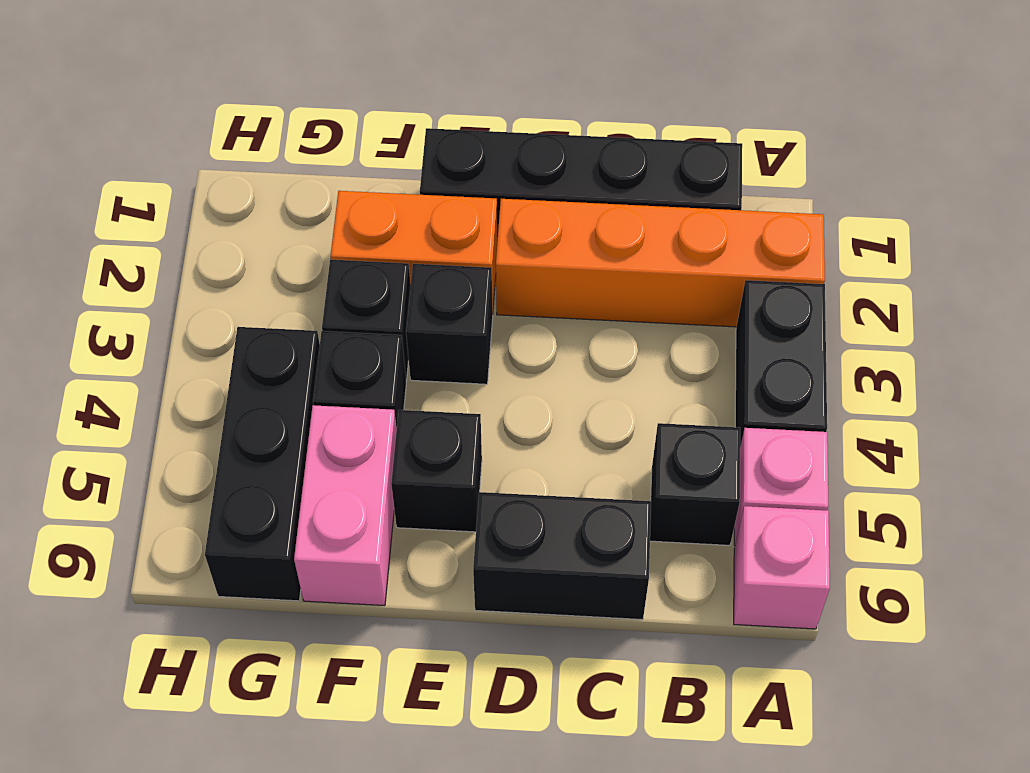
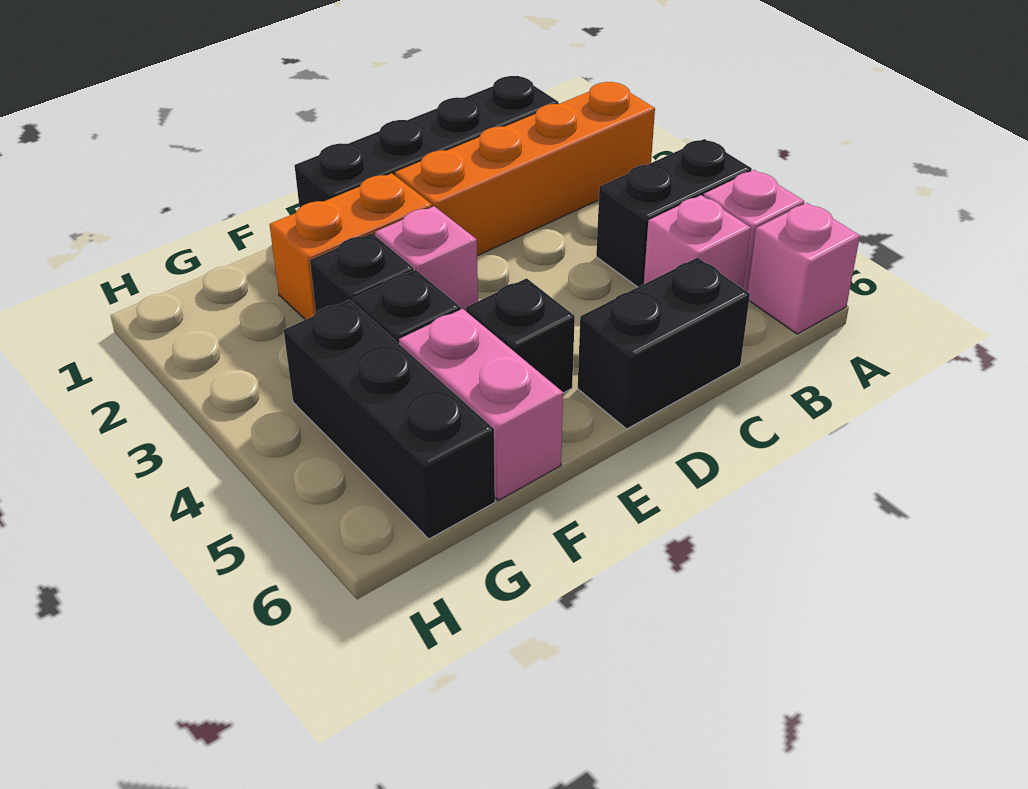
black brick A3:A4 level 1 -> black brick A4:B4 level 1
black brick B5 level 1 -> pink brick B5 level 1
black brick E3 level 1 -> pink brick E3 level 1

